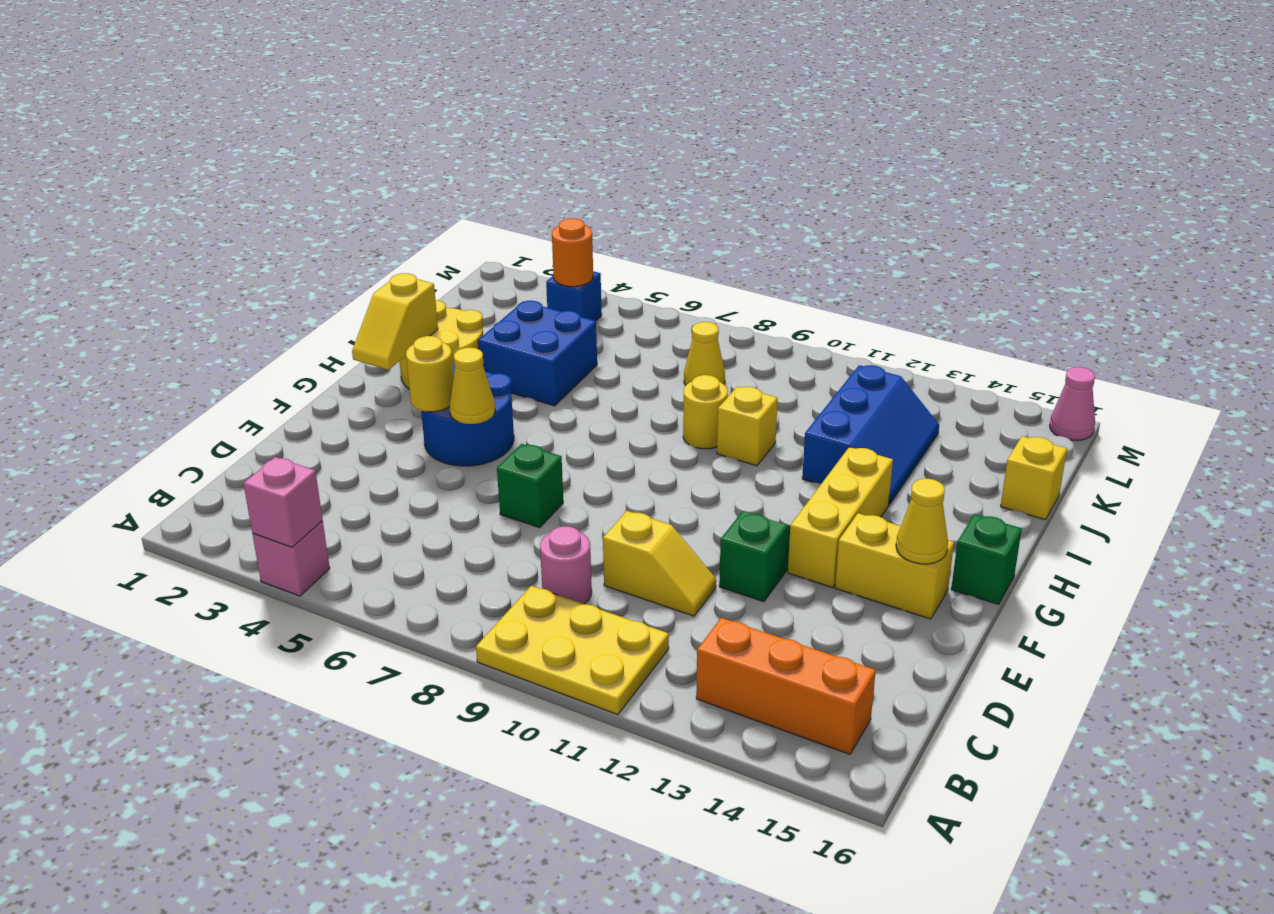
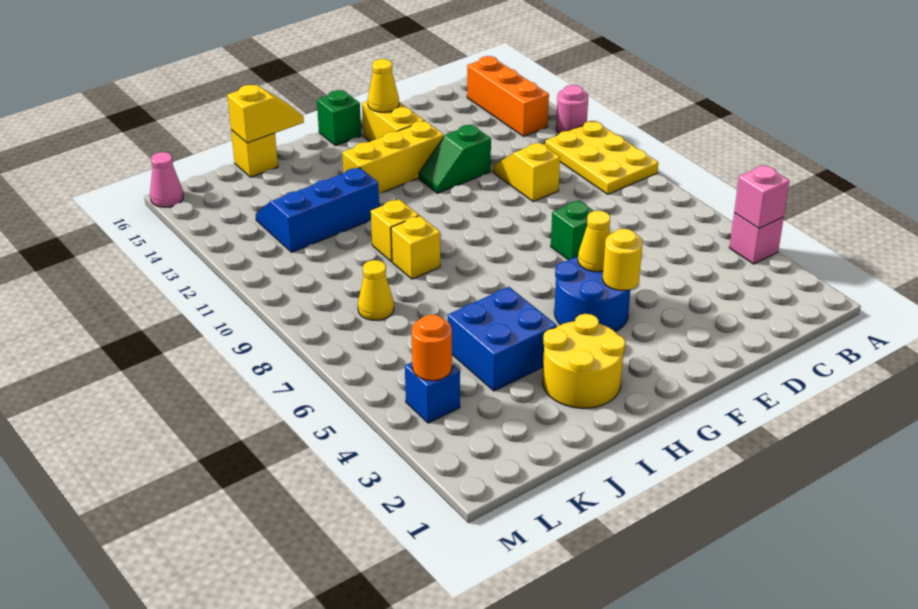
pink round brick C9 level 1 -> pink round brick A12 level 1
yellow slope G2:H2 level 2 top H -> yellow slope I16:J16 level 2 top J
yellow round brick I9 level 1 -> yellow brick I9 level 1

